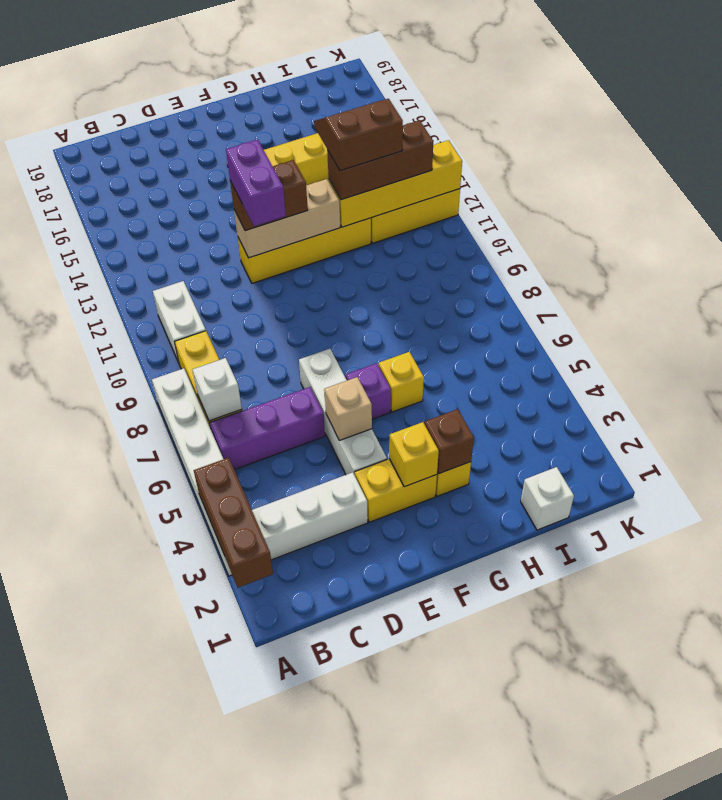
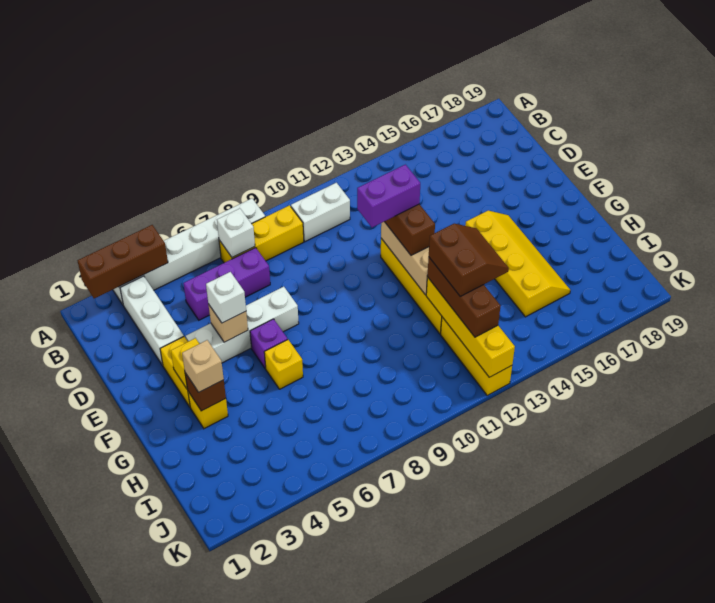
purple brick B6:D6 level 1 -> purple brick C5:C7 level 1
none -> tan brick G3 level 3
white brick I1 level 1 -> white brick E5 level 3

